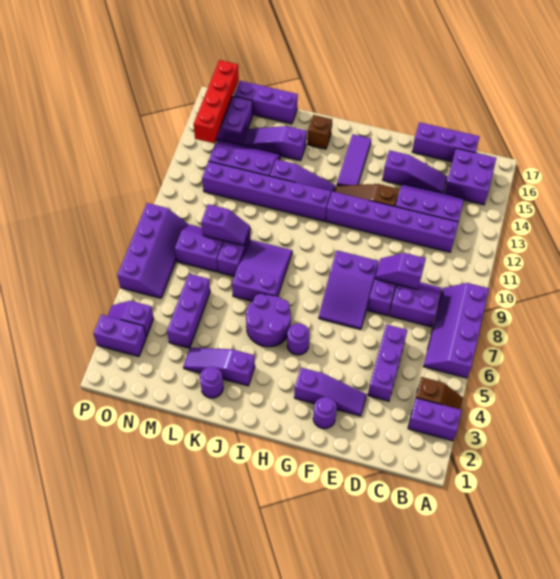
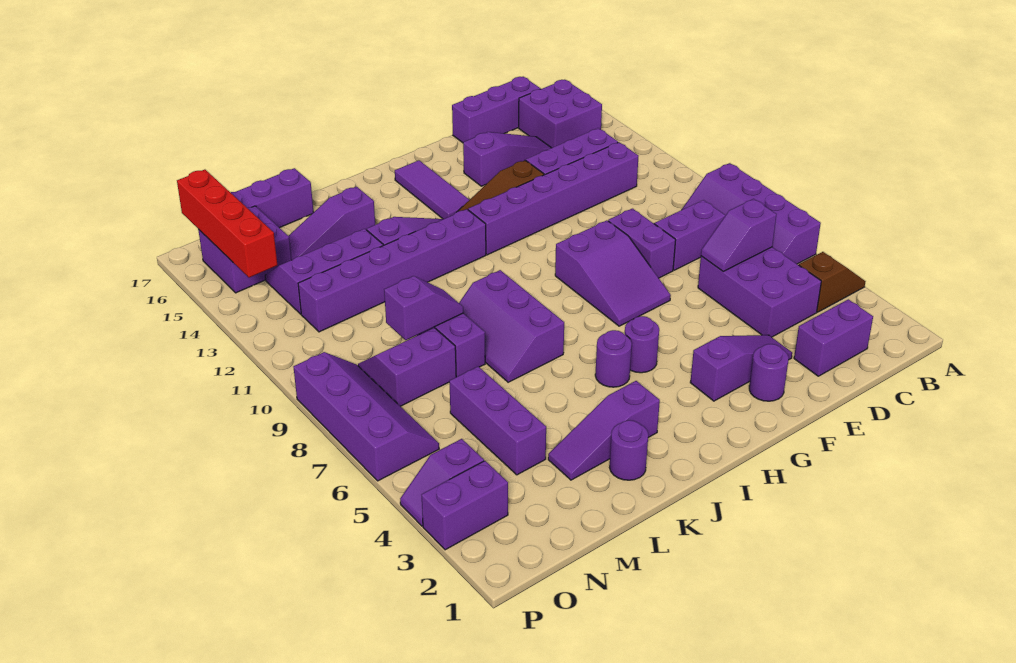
purple brick A3:B3 level 1 -> purple brick C2:D2 level 1
purple brick D4:D6 level 1 -> purple brick C4:D6 level 1
purple slope D9:E9 level 2 top D -> purple slope C6:D6 level 2 top C
purple round brick I5:J6 level 1 -> purple round brick I5 level 1
purple slope J7:K9 level 1 top 7 -> purple slope J7:K9 level 1 top J
brown brick J16 level 1 -> none

